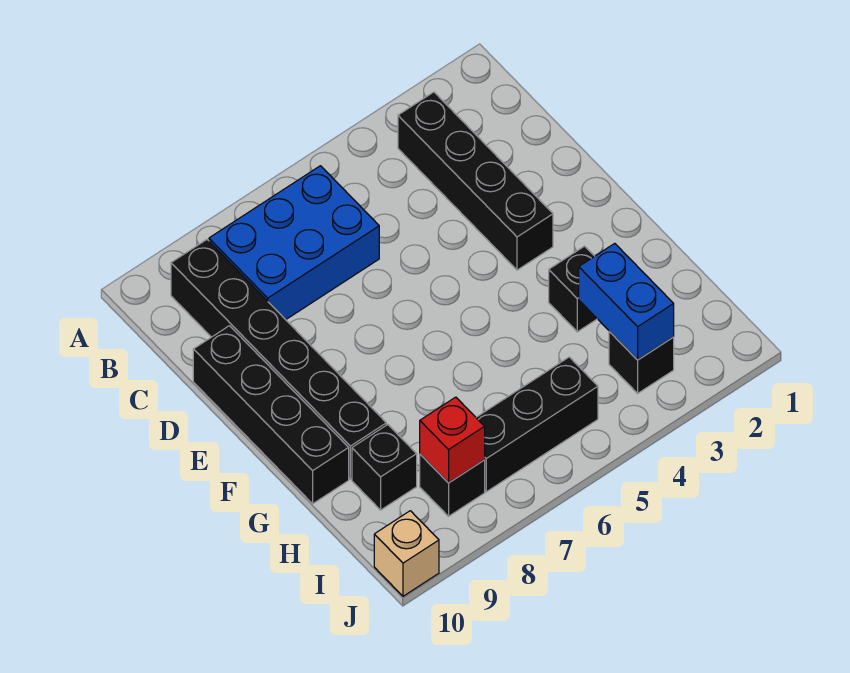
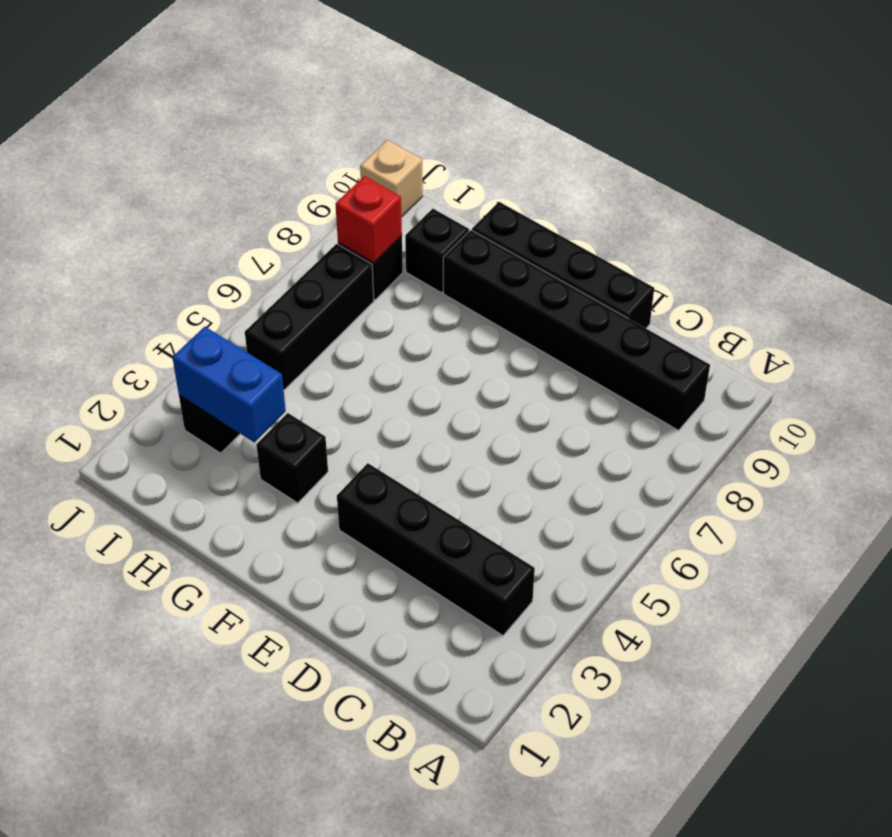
blue brick B6:C8 level 1 -> none

